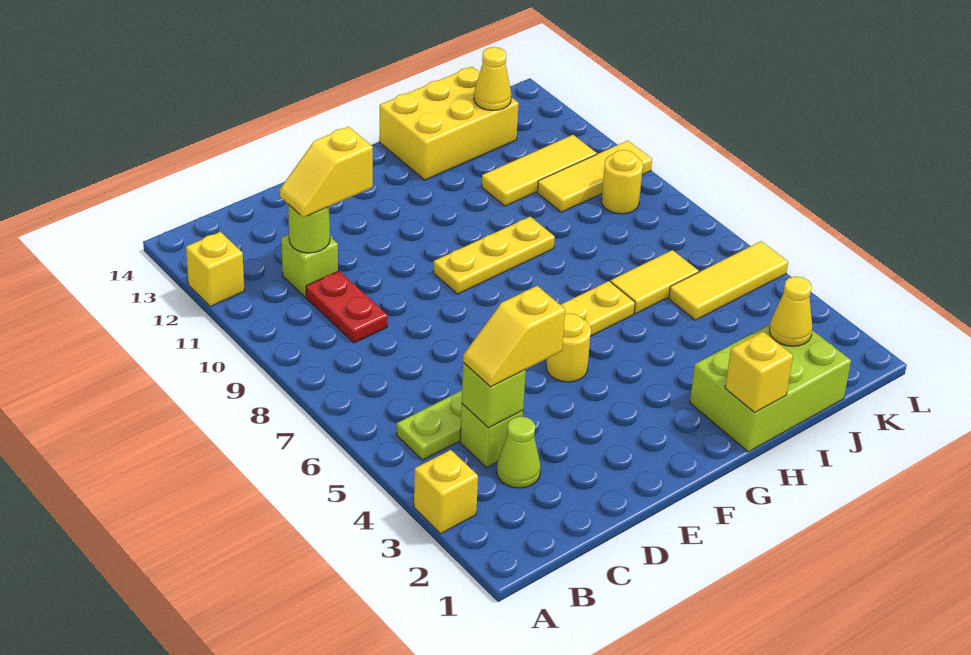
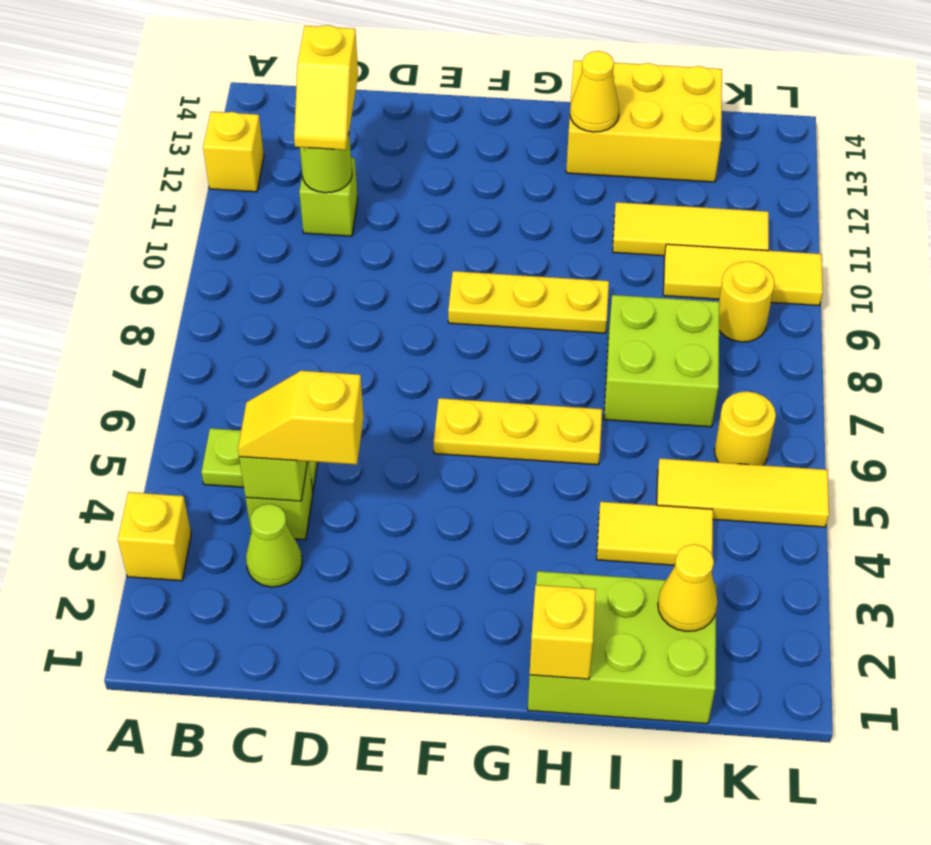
red plate C9:C10 level 1 -> none
yellow slope C11:D11 level 3 top D -> yellow slope C11:C12 level 3 top 12
yellow round brick F5 level 1 -> yellow round brick K6 level 1
yellow tile I6:J6 level 1 -> yellow tile I4:J4 level 1
none -> lime brick I7:J8 level 1
yellow cone J13 level 2 -> yellow cone H13 level 2

